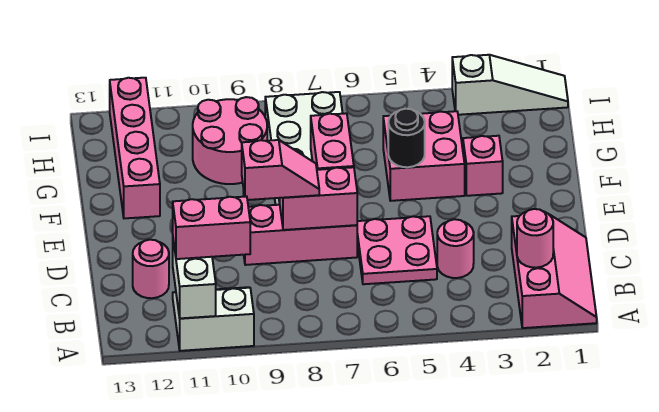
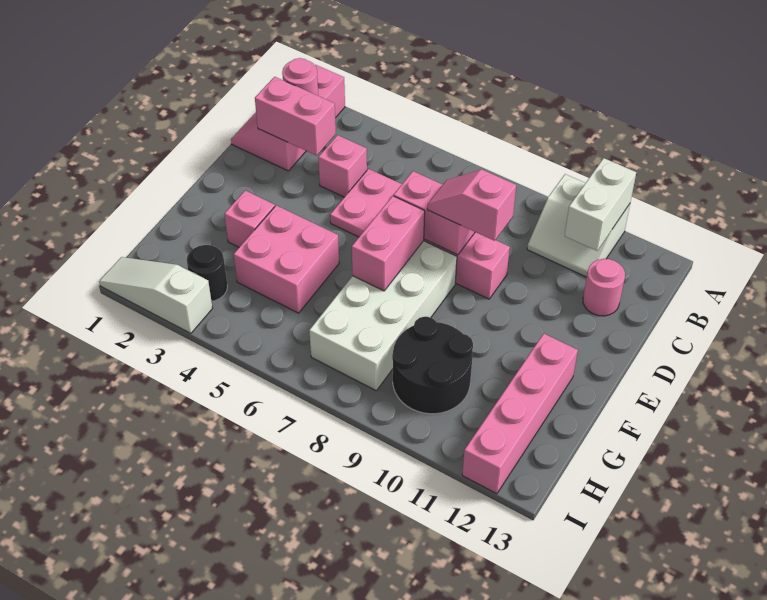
pink brick B10:B11 level 3 -> pink brick C2:C3 level 2
pink round brick C4 level 1 -> pink brick C4 level 1
black round brick F5 level 2 -> black round brick H3 level 1
pink round brick G9:H10 level 1 -> black round brick G9:H10 level 1

